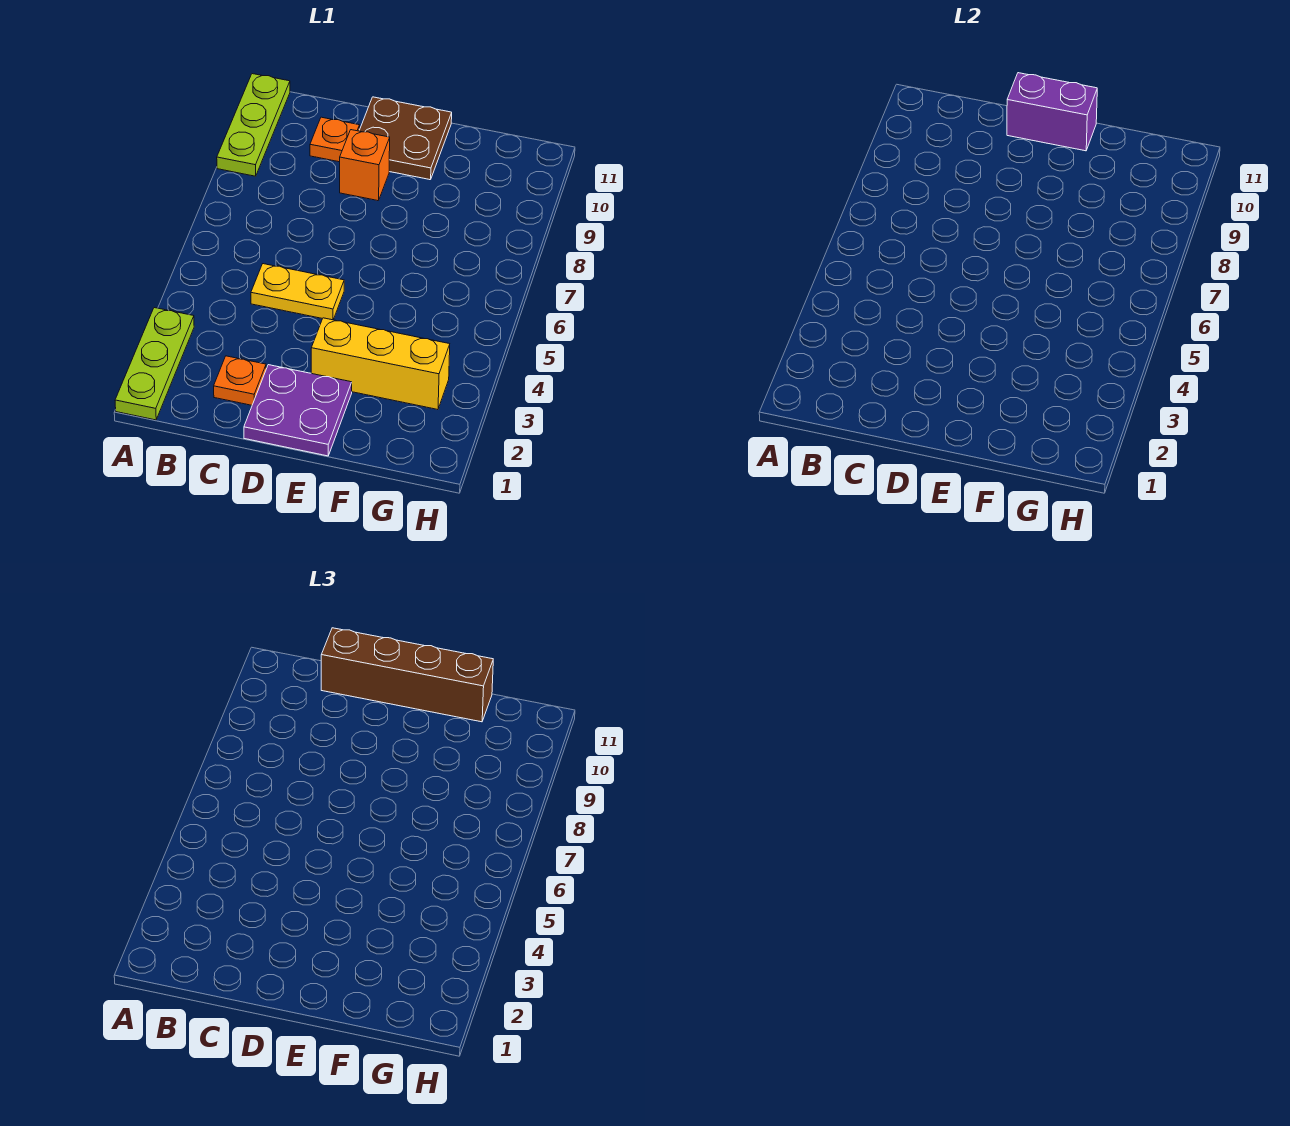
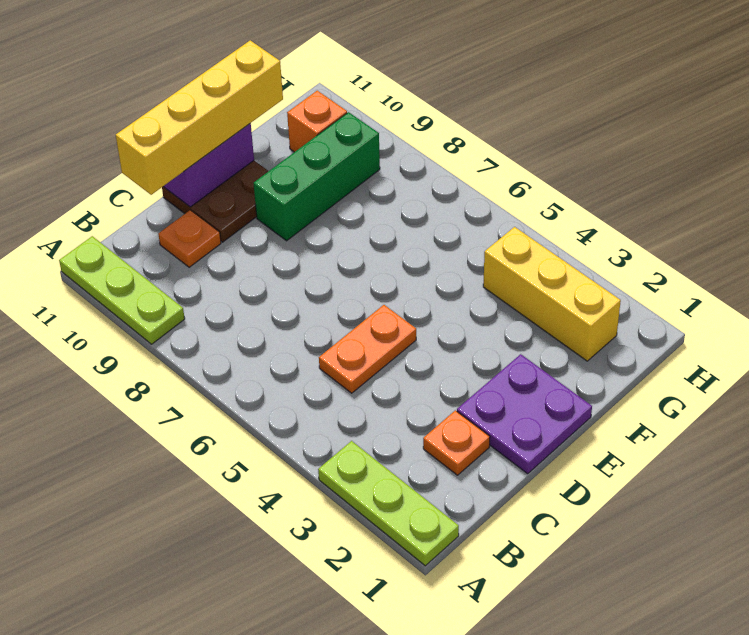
yellow plate C5:D5 level 1 -> orange plate C5:D5 level 1
brown brick C11:F11 level 3 -> yellow brick C11:F11 level 3
orange brick D9 level 1 -> orange brick G10 level 1
yellow brick E3:G3 level 1 -> yellow brick G2:G4 level 1
none -> green brick E9:G9 level 1

